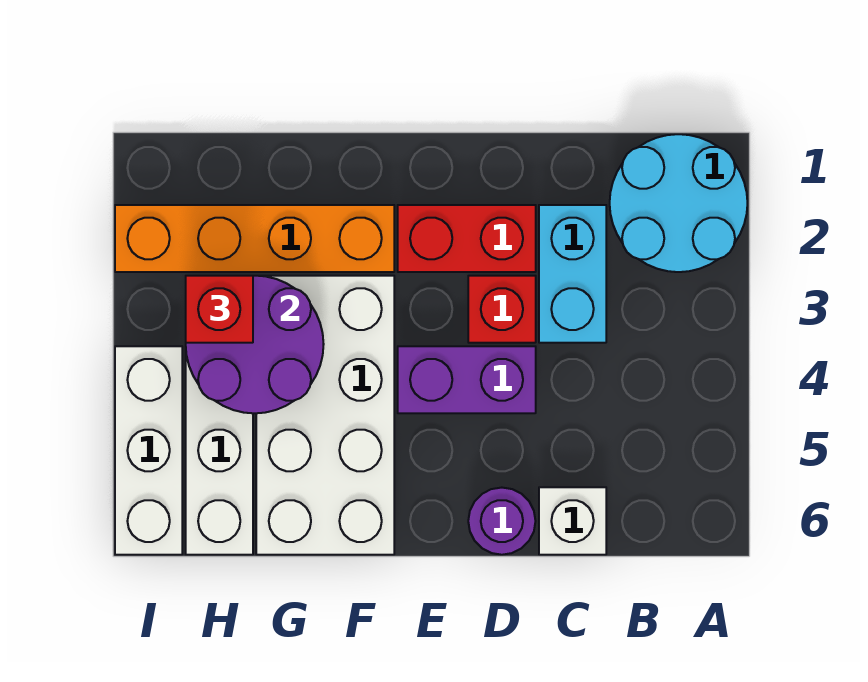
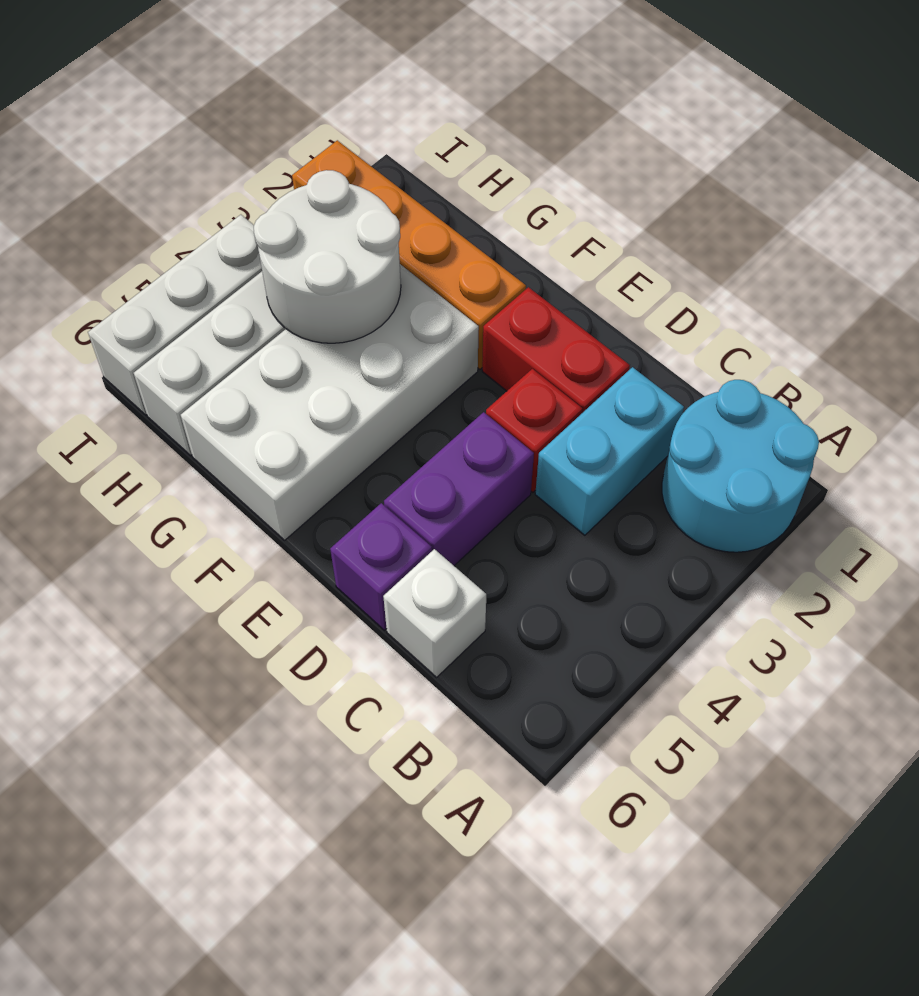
purple brick D4:E4 level 1 -> purple brick D4:D5 level 1
purple round brick D6 level 1 -> purple brick D6 level 1
purple round brick G3:H4 level 2 -> white round brick G3:H4 level 2
red brick H3 level 3 -> none

